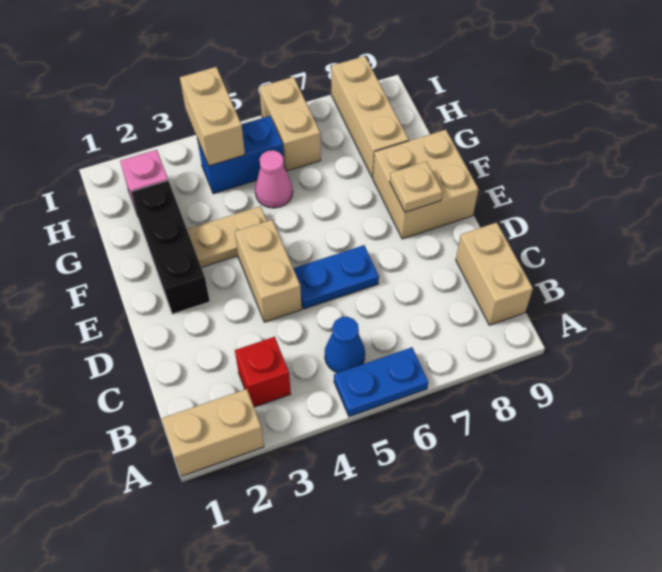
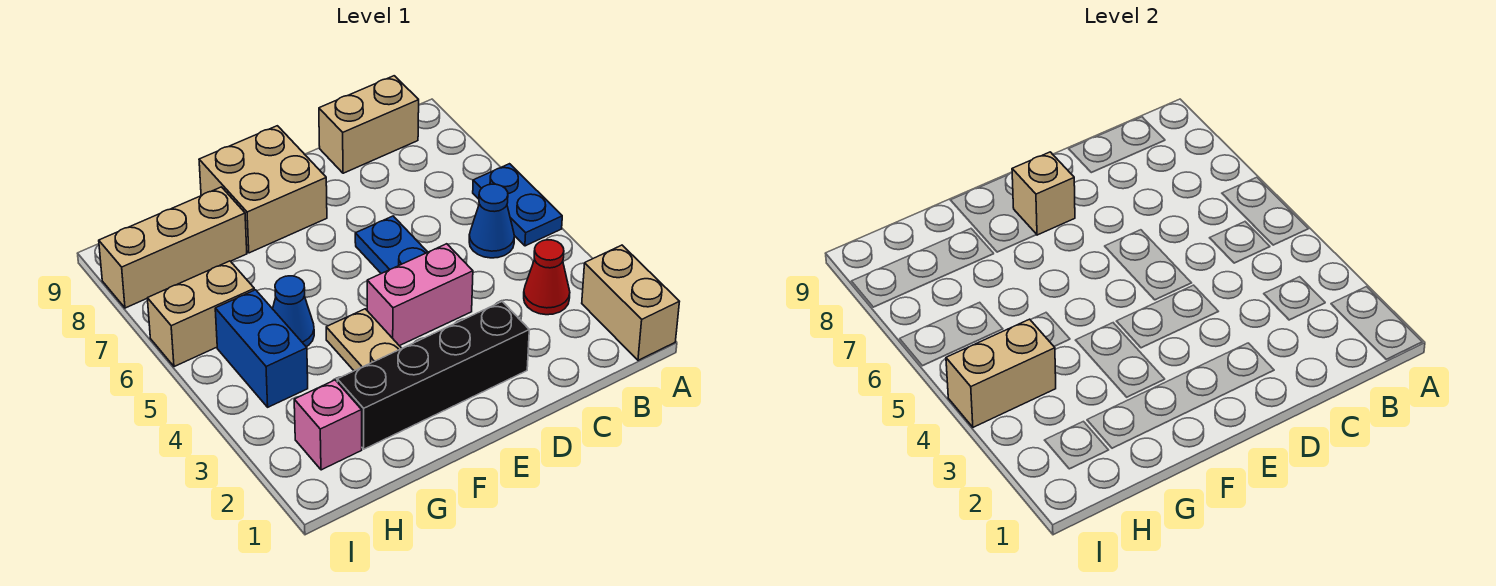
red brick B3 level 1 -> red cone B3 level 1
tan brick D4:E4 level 1 -> pink brick D4:E4 level 1
black brick E2:G2 level 1 -> black brick D2:G2 level 1
tan plate E8 level 2 -> tan brick E8 level 2
pink cone G5 level 1 -> blue cone G5 level 1

